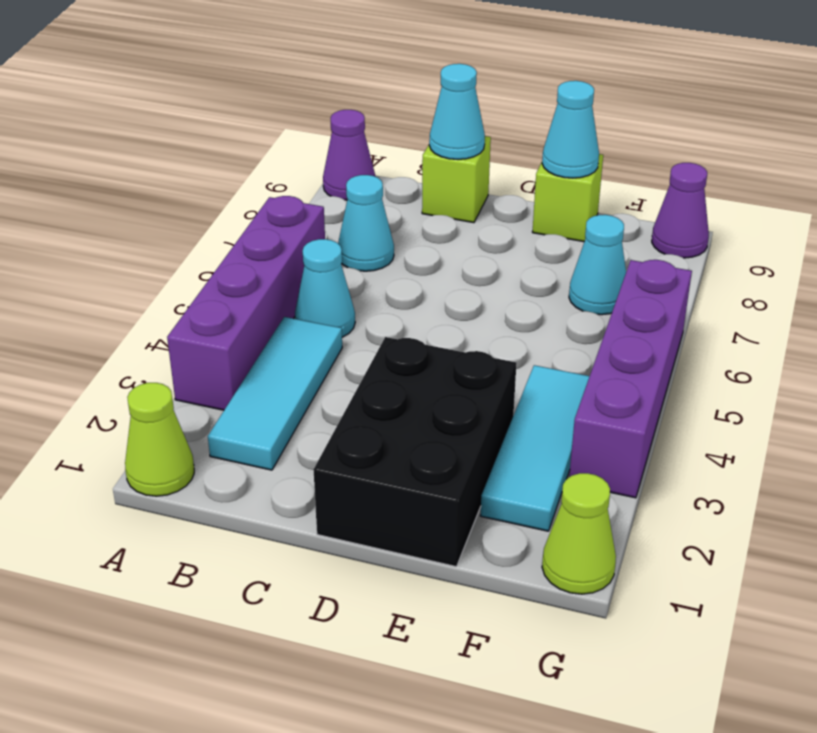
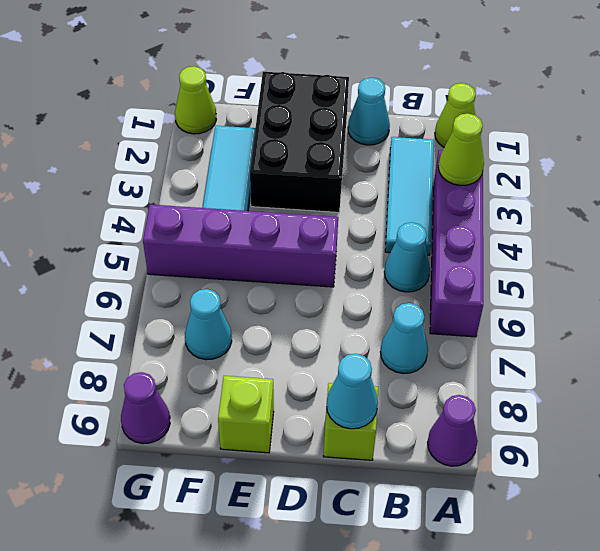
none -> lime cone A3 level 2
cyan cone E9 level 2 -> cyan cone C1 level 1
purple brick G3:G6 level 1 -> purple brick D5:G5 level 1

